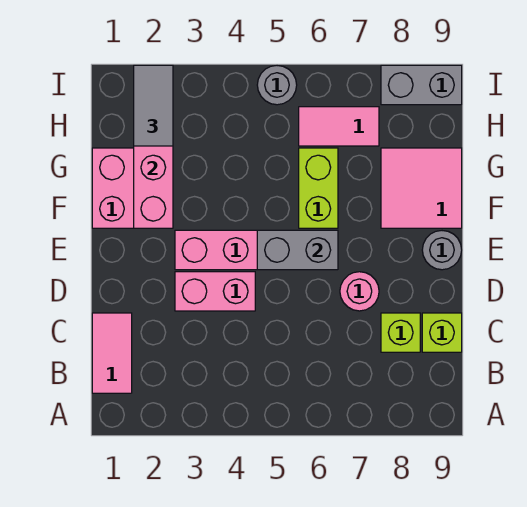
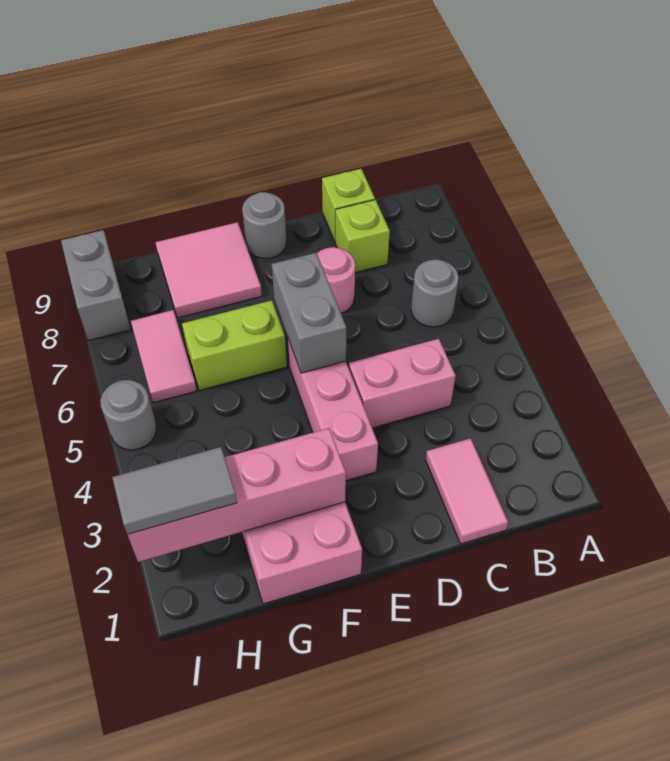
pink tile B1:C1 level 1 -> pink tile C1:C2 level 1
none -> grey round brick B6 level 1
pink brick D3:D4 level 1 -> pink brick C4:D4 level 1

